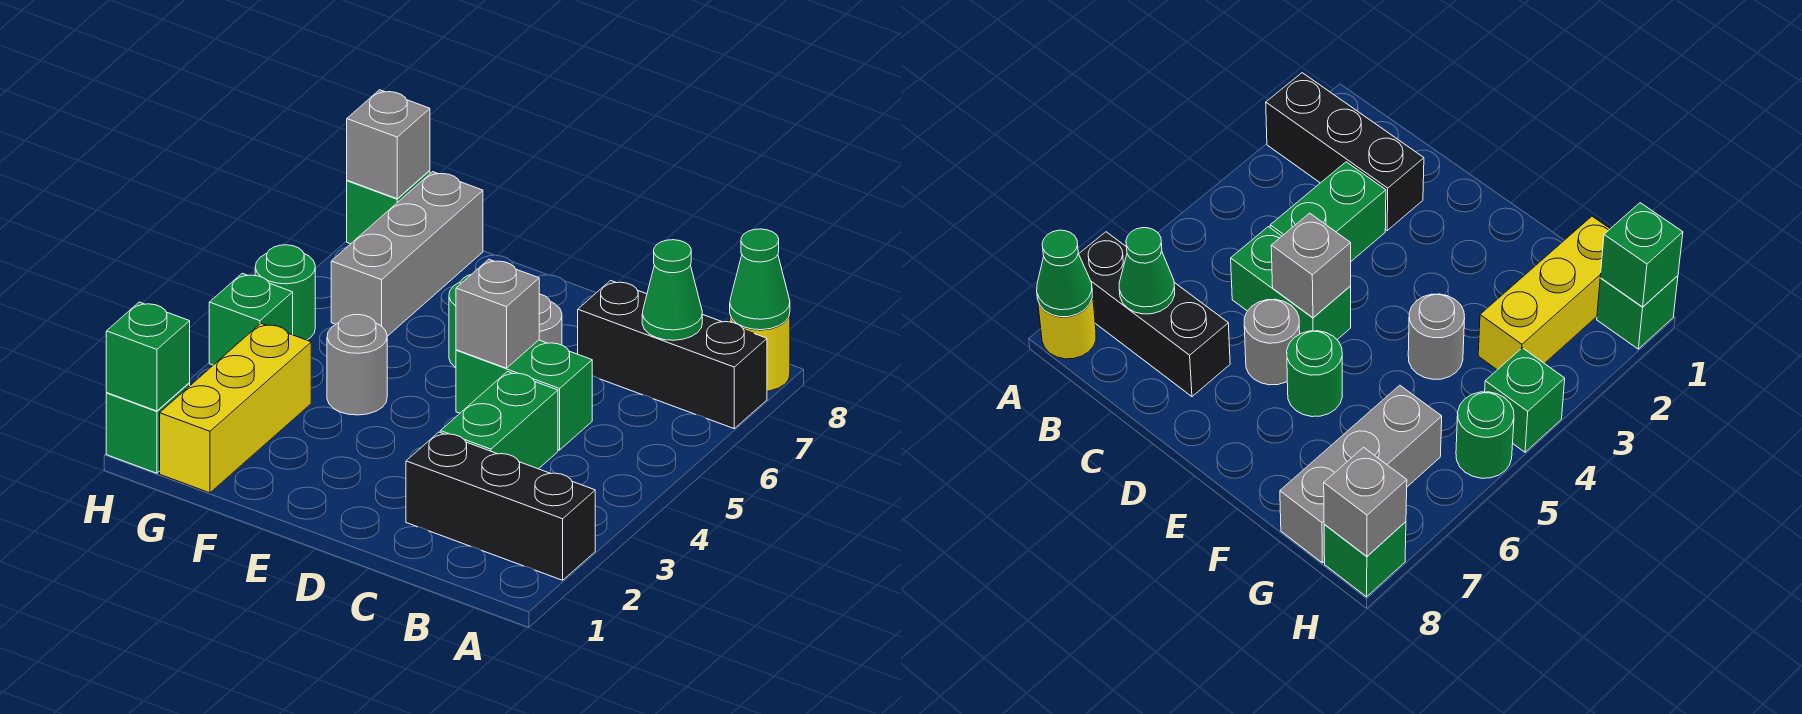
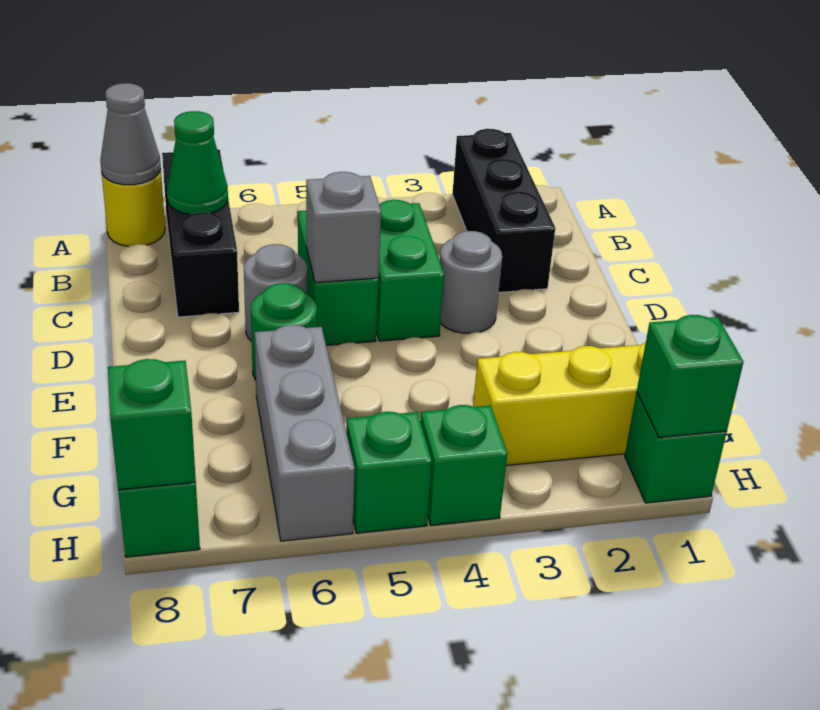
green cone A8 level 2 -> grey cone A8 level 2
green brick C3:C4 level 1 -> green brick C4:D4 level 1
grey round brick F4 level 1 -> grey round brick D3 level 1
grey brick G6:G8 level 1 -> grey brick F6:H6 level 1
green round brick H5 level 1 -> green brick H5 level 1
grey brick H8 level 2 -> green brick H8 level 2

